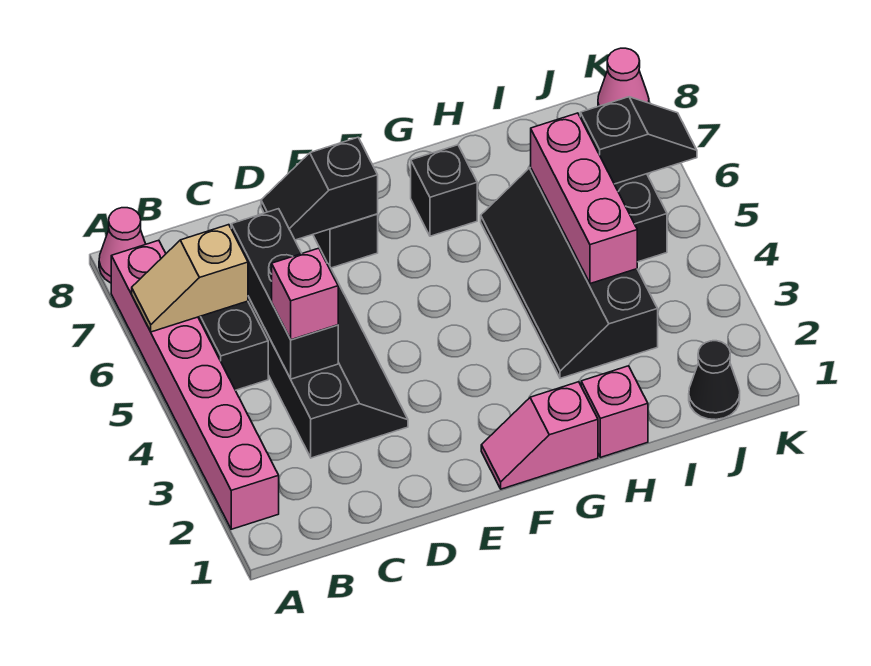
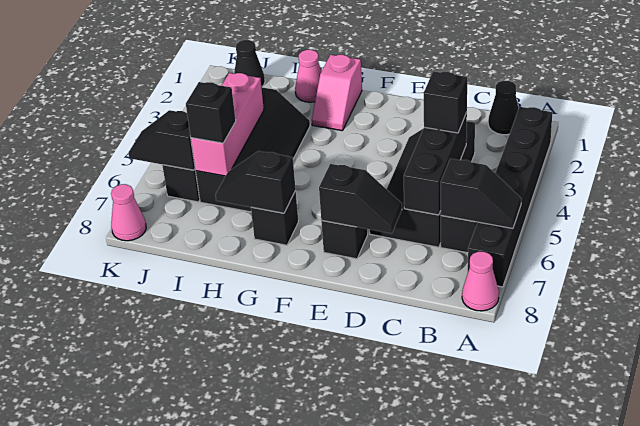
pink brick A2:A7 level 1 -> black brick A2:A7 level 1
tan slope A6:B6 level 2 top B -> black slope A6:B6 level 2 top B
none -> black cone B1 level 1
pink brick C4 level 3 -> black brick C4 level 3
pink slope F1:G1 level 1 top G -> pink slope G1:G2 level 1 top 1
none -> black slope G7:H7 level 2 top G
pink brick H1 level 1 -> pink cone H1 level 1
none -> black brick I6 level 3

